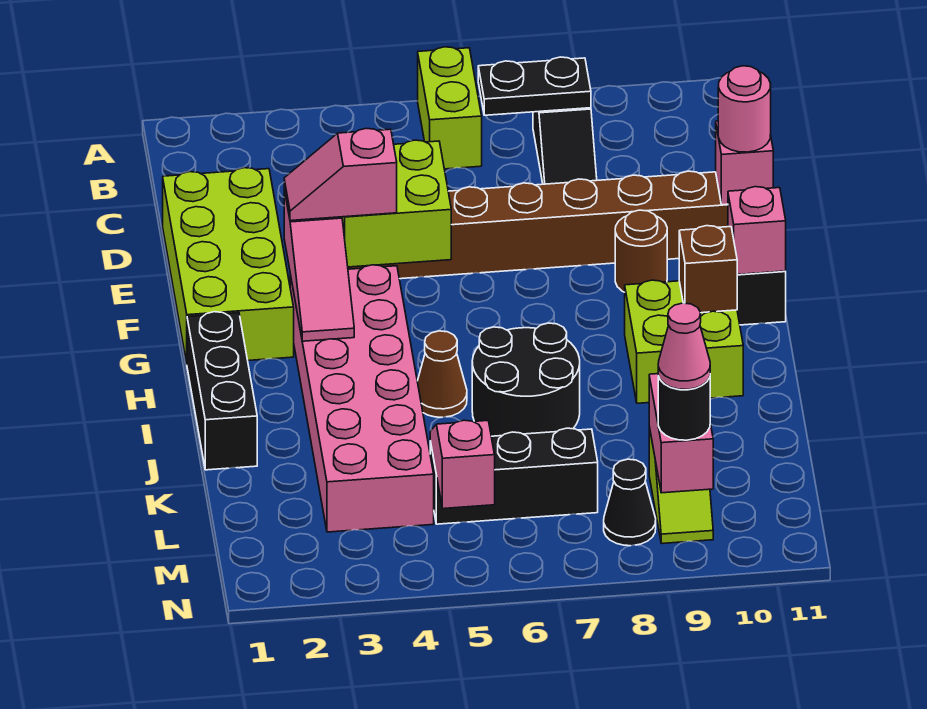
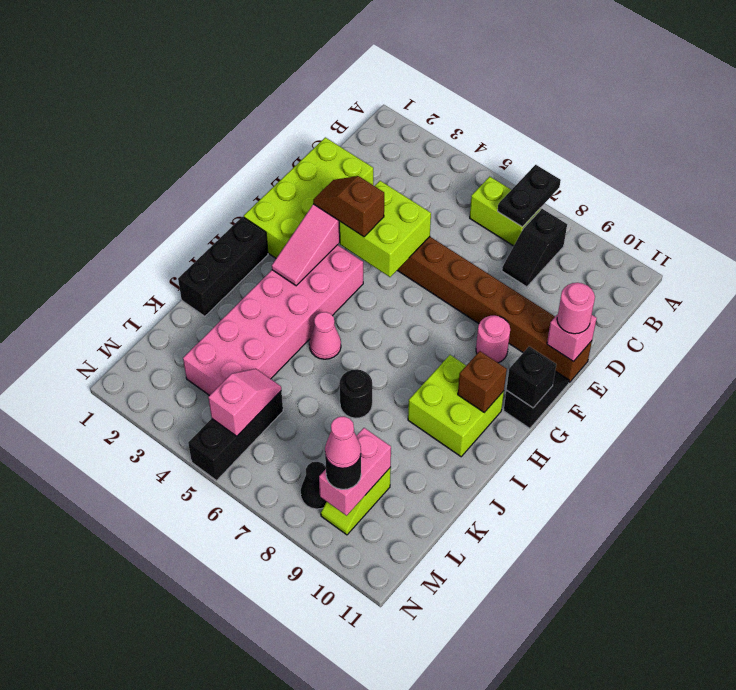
lime brick A6:B6 level 1 -> lime brick B6:B7 level 1
black plate B7:B8 level 2 -> black plate A7:B7 level 2
pink slope F3:F4 level 3 top 4 -> brown slope F3:F4 level 3 top 4
brown round brick F9 level 1 -> pink round brick F9 level 1
pink brick G11 level 2 -> black brick G11 level 2
brown cone I5 level 1 -> pink cone I5 level 1
black round brick I6:J7 level 1 -> black round brick J7 level 1
black brick L5:L7 level 1 -> black brick L5:N5 level 1

